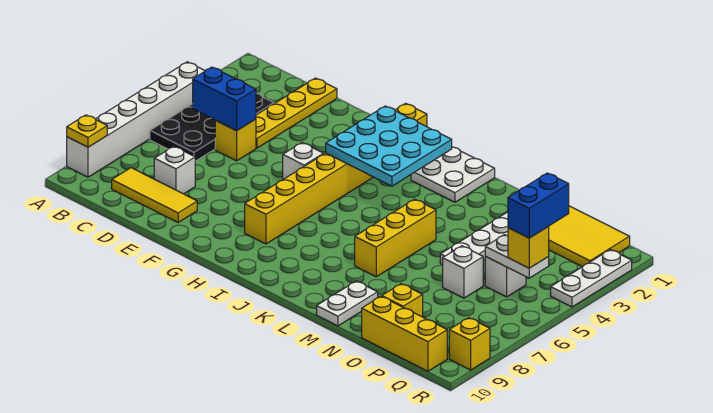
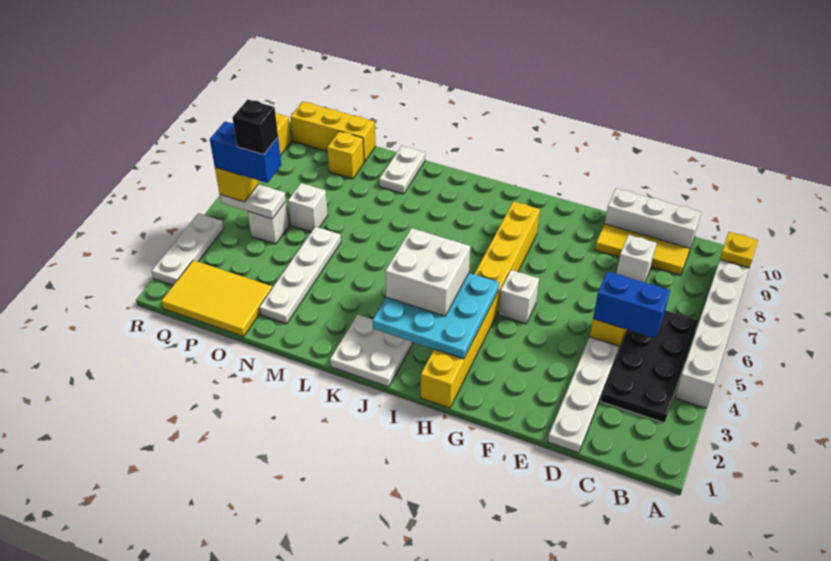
none -> white brick C10:E10 level 1
yellow plate D1:D4 level 1 -> white plate D1:D4 level 1
none -> white brick I3:J4 level 3
yellow brick L5:L7 level 1 -> none
none -> black brick P5 level 5
blue brick Q4:Q5 level 4 -> blue brick P5:Q5 level 4

